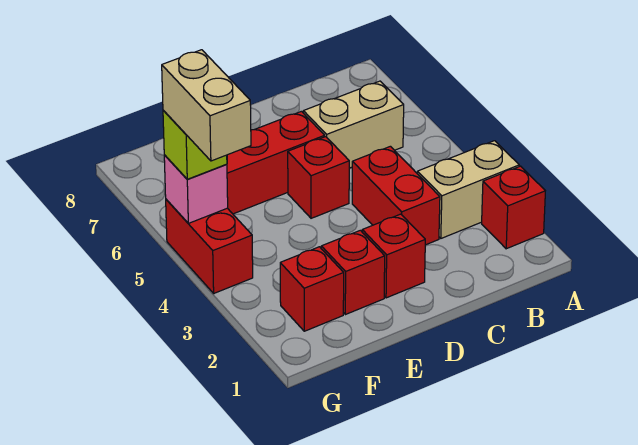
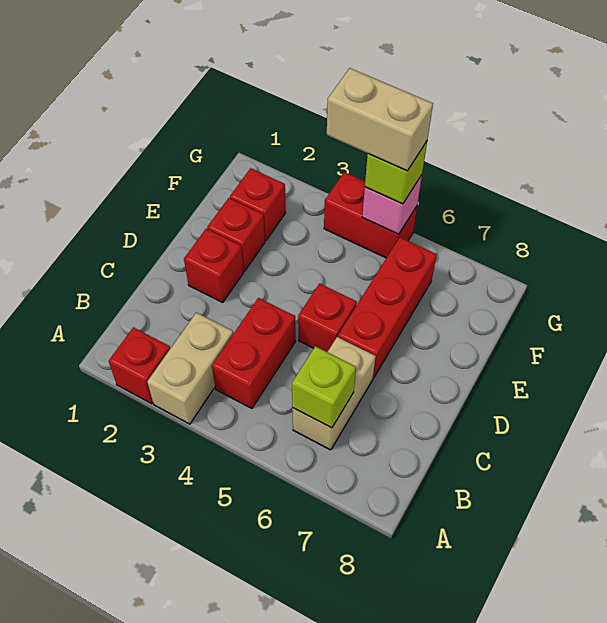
none -> lime brick B6 level 2
red brick C3:C4 level 1 -> red brick B4:C4 level 1

